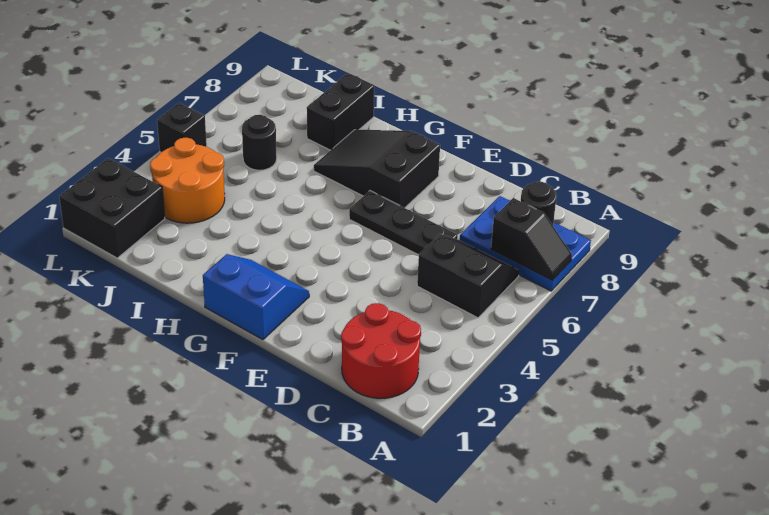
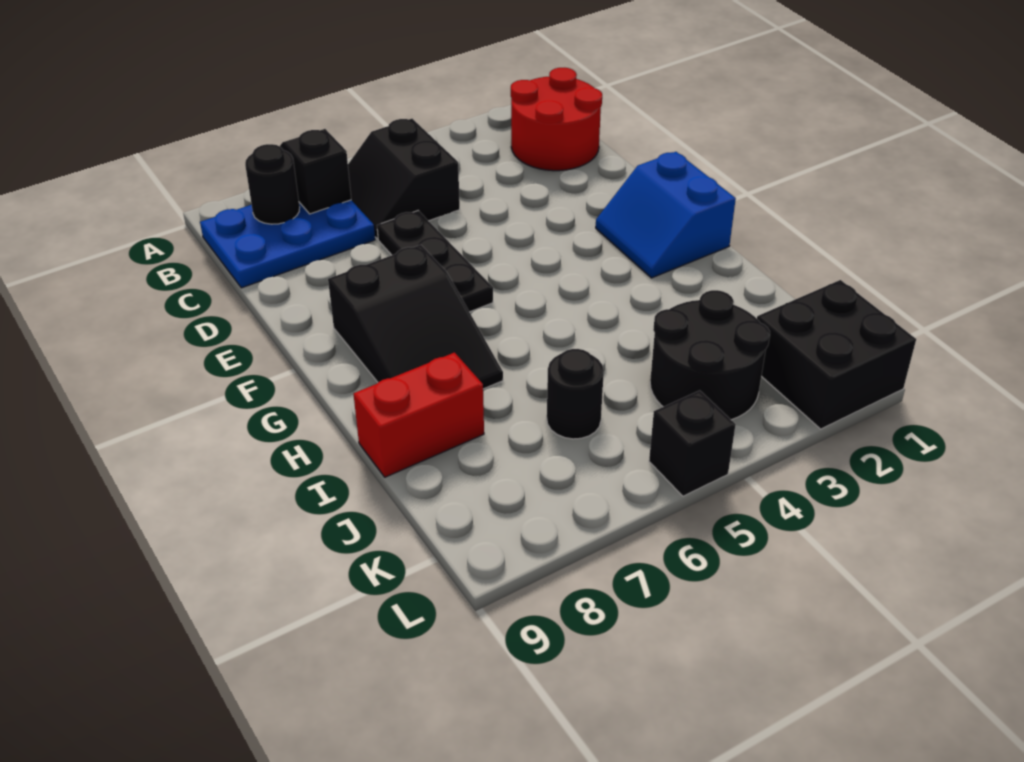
blue plate A7:C8 level 1 -> blue plate B7:C9 level 1
black brick I8:I9 level 1 -> red brick I8:I9 level 1
orange round brick J3:K4 level 1 -> black round brick J3:K4 level 1

